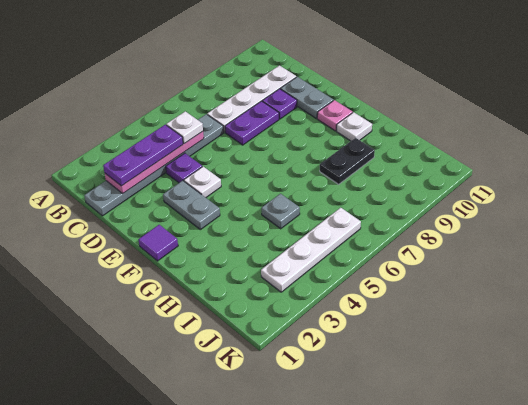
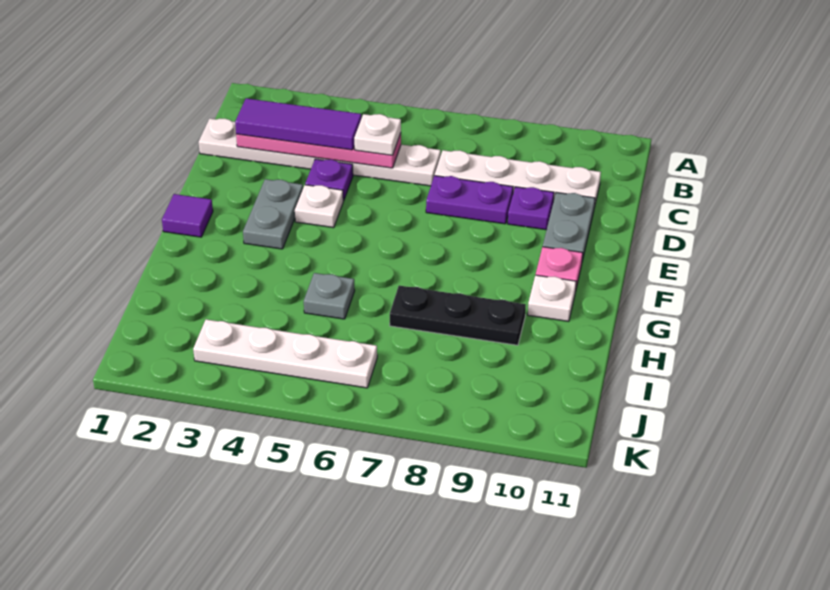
grey plate C1:C6 level 1 -> white plate C1:C6 level 1
purple plate C2:C4 level 3 -> purple tile C2:C4 level 3
black plate H8:H9 level 1 -> black plate H7:H9 level 1

